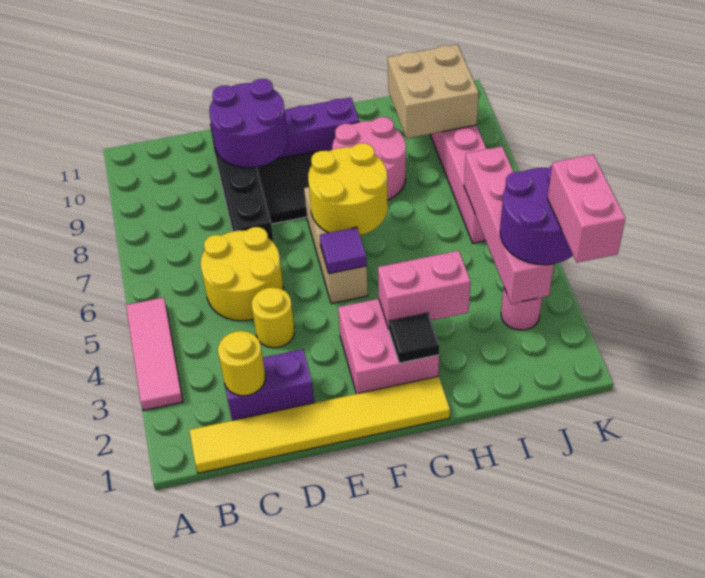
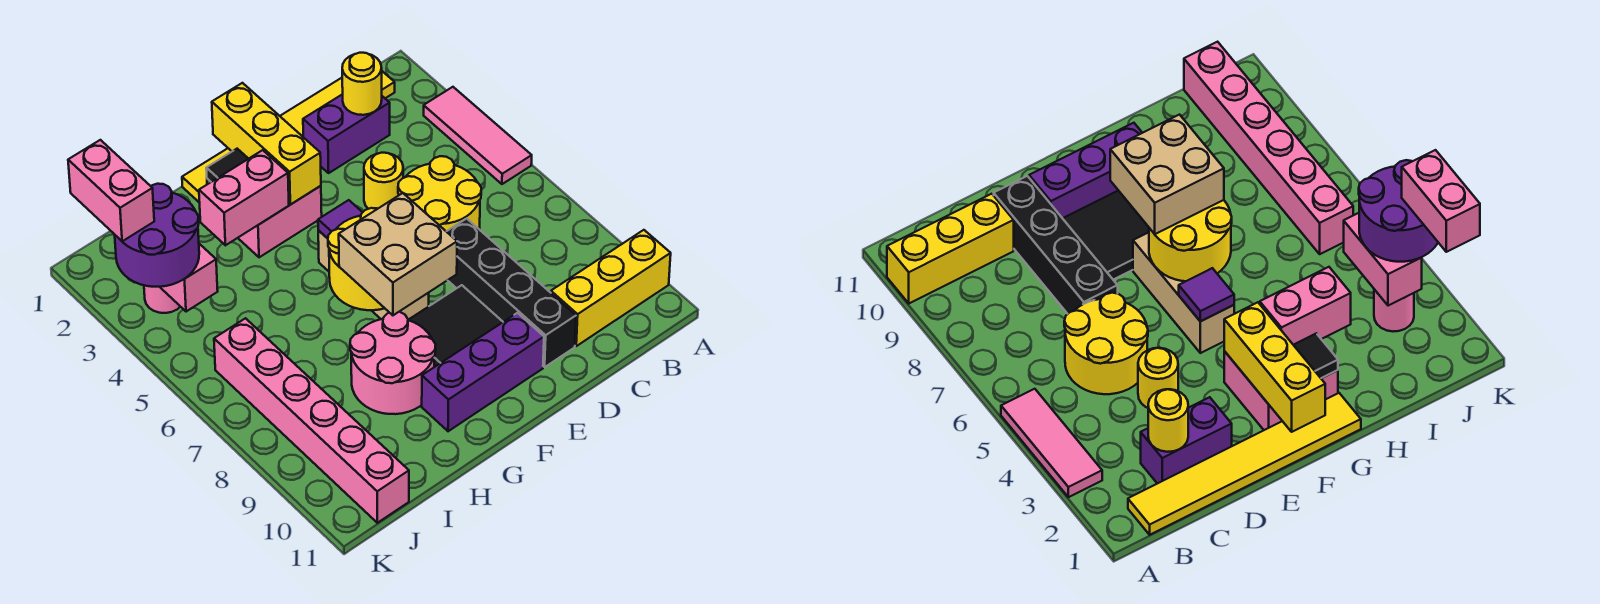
none -> yellow brick A10:C10 level 1
purple round brick D9:E10 level 2 -> none
none -> yellow brick F1:F3 level 2
tan brick I9:J10 level 2 -> tan brick F7:G8 level 3
pink brick J3:J6 level 2 -> pink brick J3:J4 level 2

